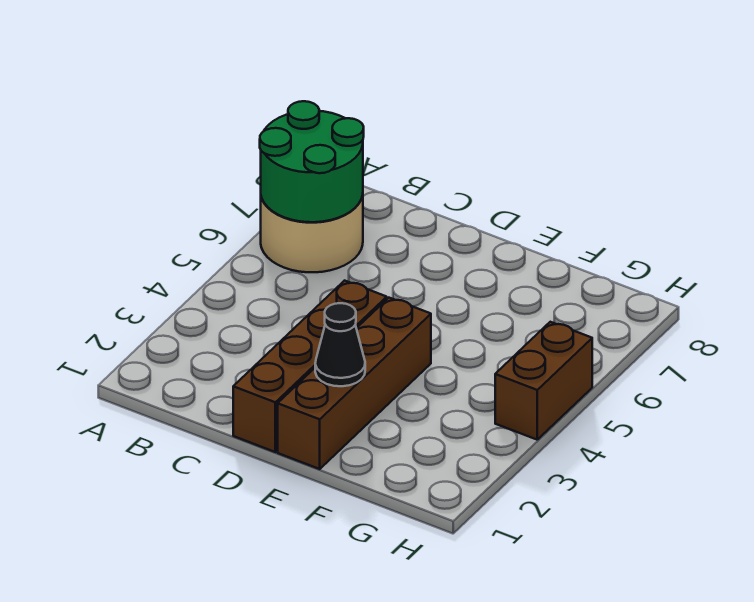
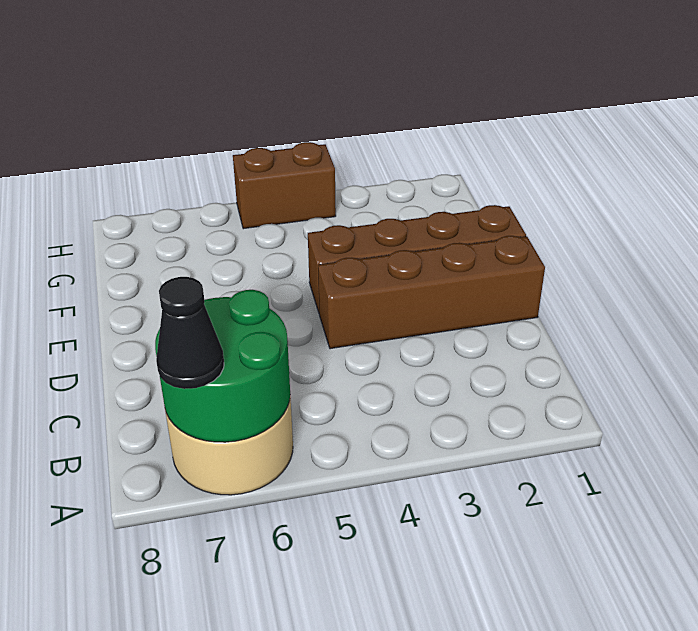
black cone E2 level 2 -> black cone A7 level 3

